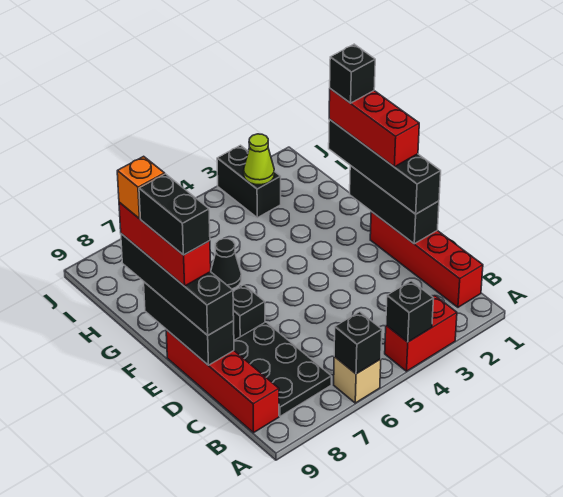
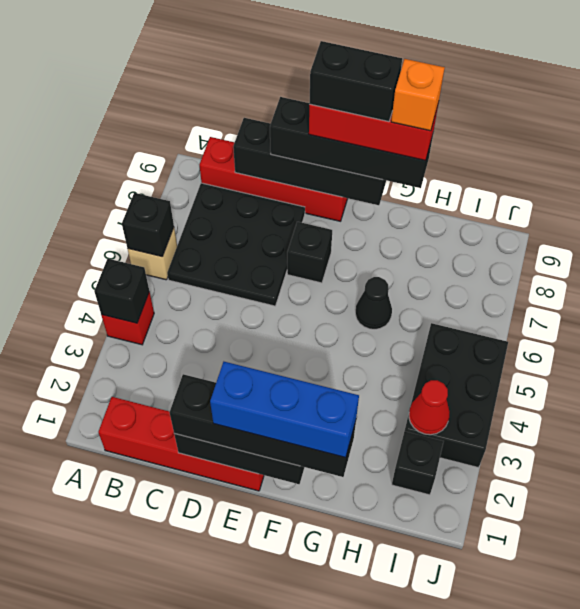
red brick A3:A4 level 1 -> red brick A4 level 1
black plate B7:D8 level 1 -> black plate B6:D8 level 1
black brick D9:F9 level 2 -> black brick C9:F9 level 2
red brick E1:G1 level 4 -> blue brick E1:G1 level 4
black brick G1 level 5 -> black brick I2 level 1
black brick I3:J3 level 1 -> black brick I3:J5 level 1
lime cone I3 level 2 -> red cone I3 level 2

